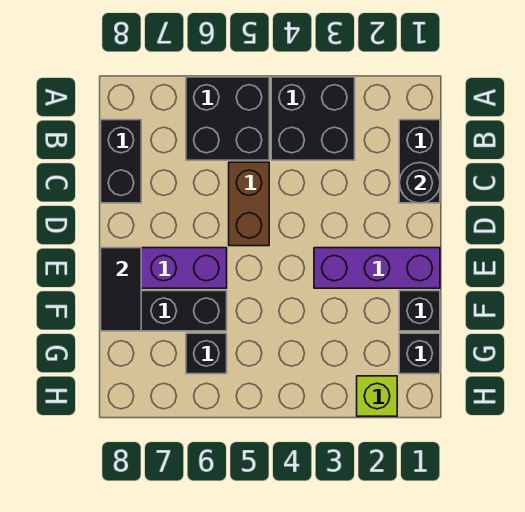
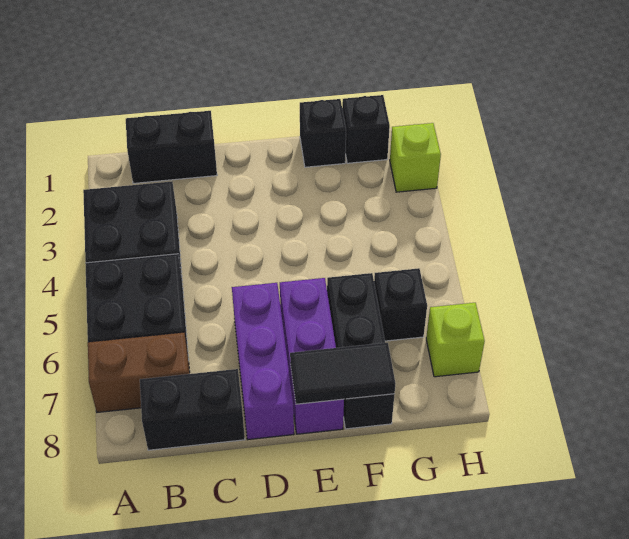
black round brick C1 level 2 -> none
brown brick C5:D5 level 1 -> brown brick A7:B7 level 1
purple brick E1:E3 level 1 -> purple brick D6:D8 level 1
none -> lime brick H7 level 1

